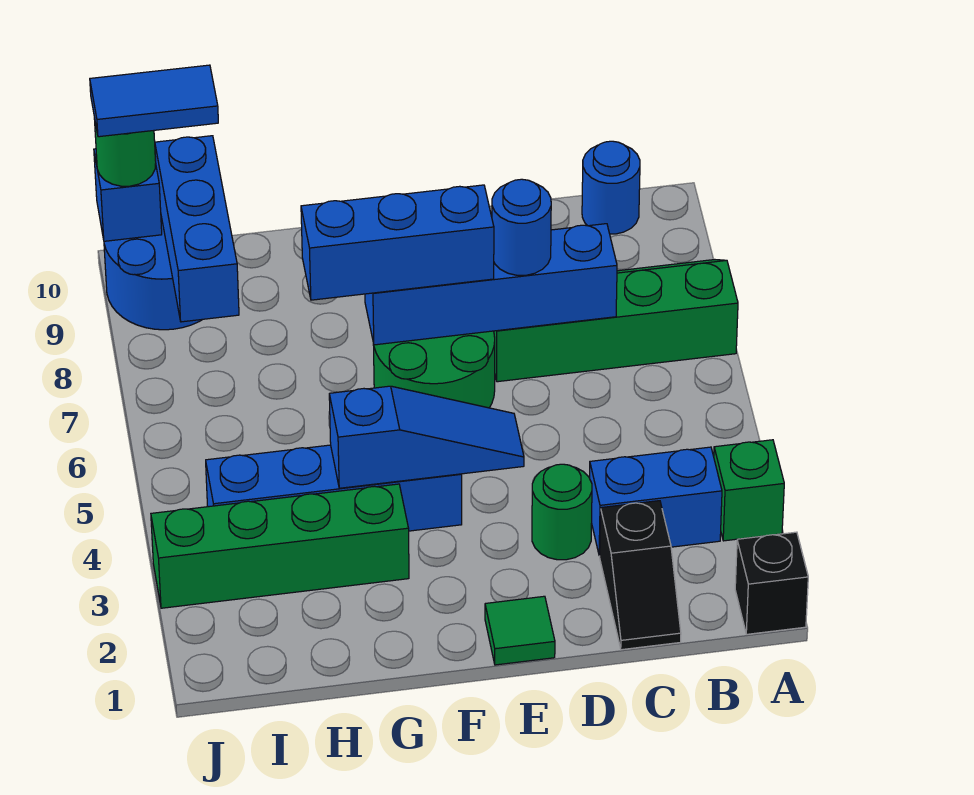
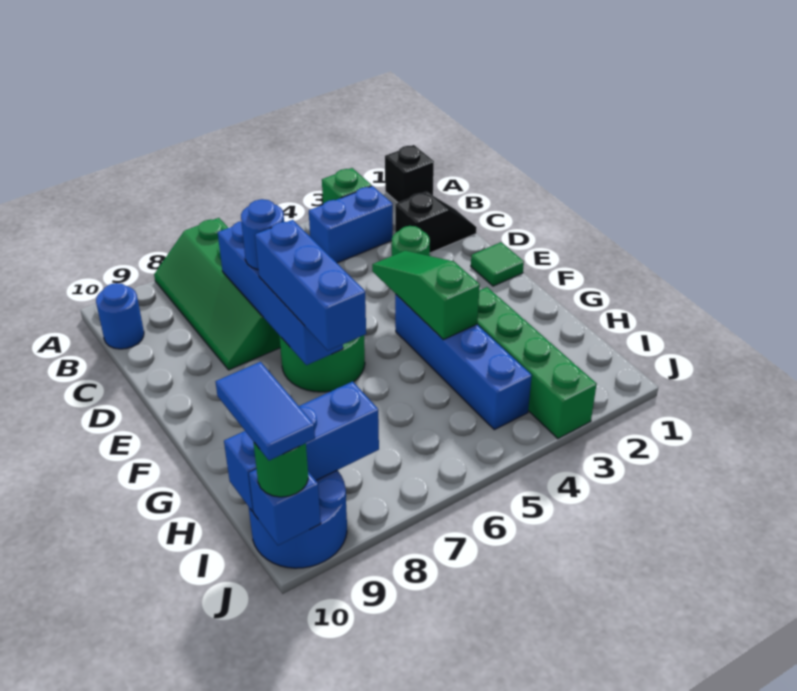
blue brick B3:C3 level 1 -> blue brick B3:B4 level 1
blue slope E4:G4 level 2 top G -> green slope E4:G4 level 2 top G

